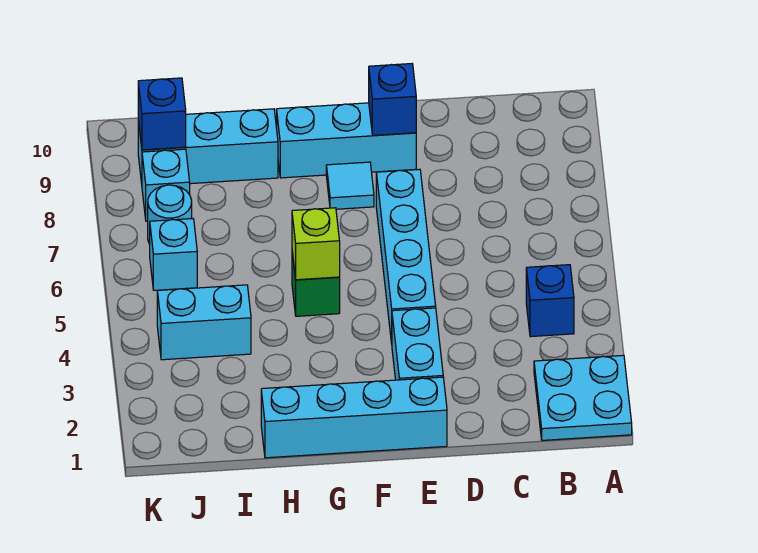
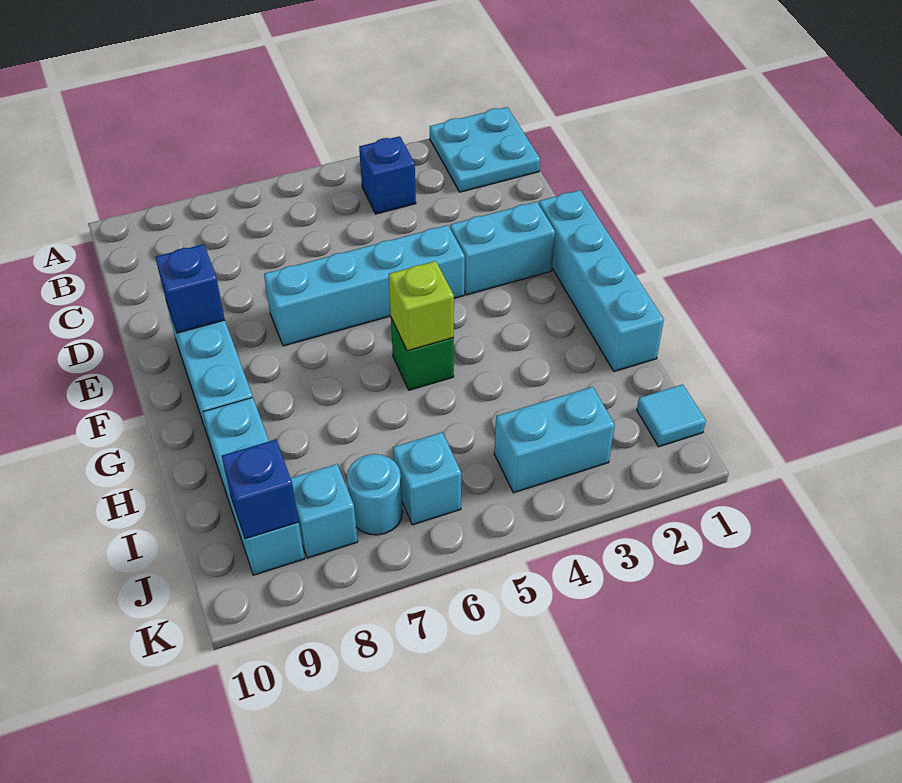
cyan tile F8 level 1 -> cyan tile J1 level 1
cyan brick I4:J4 level 1 -> cyan brick J3:J4 level 1

